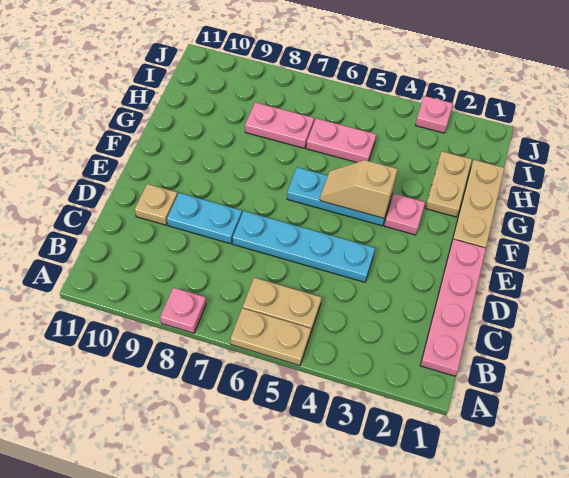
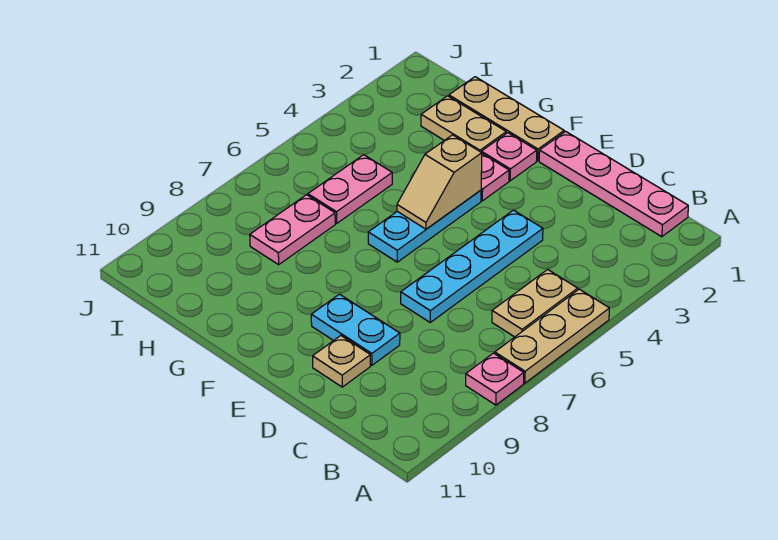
tan plate A5:A6 level 1 -> tan plate A5:A7 level 1
cyan plate D8:D9 level 1 -> cyan plate D9:E9 level 1
pink plate J3 level 1 -> pink plate F2 level 1

